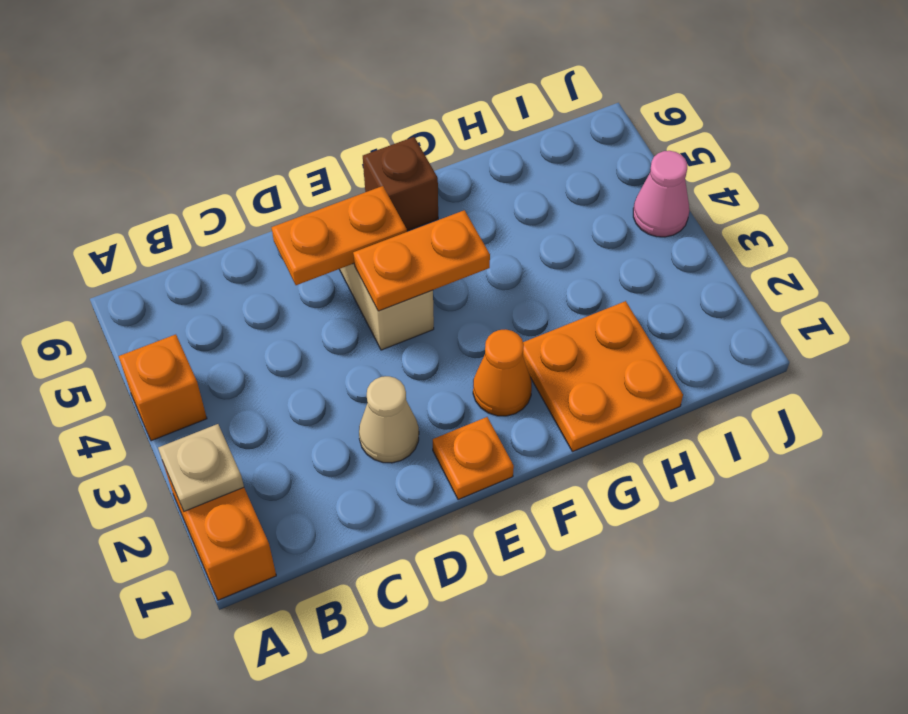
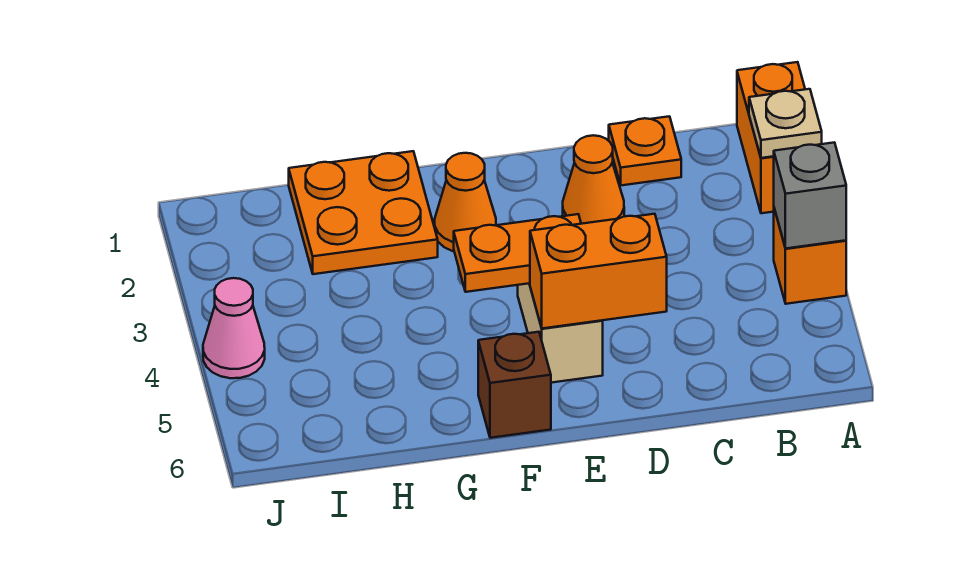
none -> grey brick A4 level 2
tan cone D2 level 1 -> orange cone D2 level 1
orange plate D5:E5 level 2 -> orange brick D5:E5 level 2
orange plate E1 level 1 -> orange plate C1 level 1

